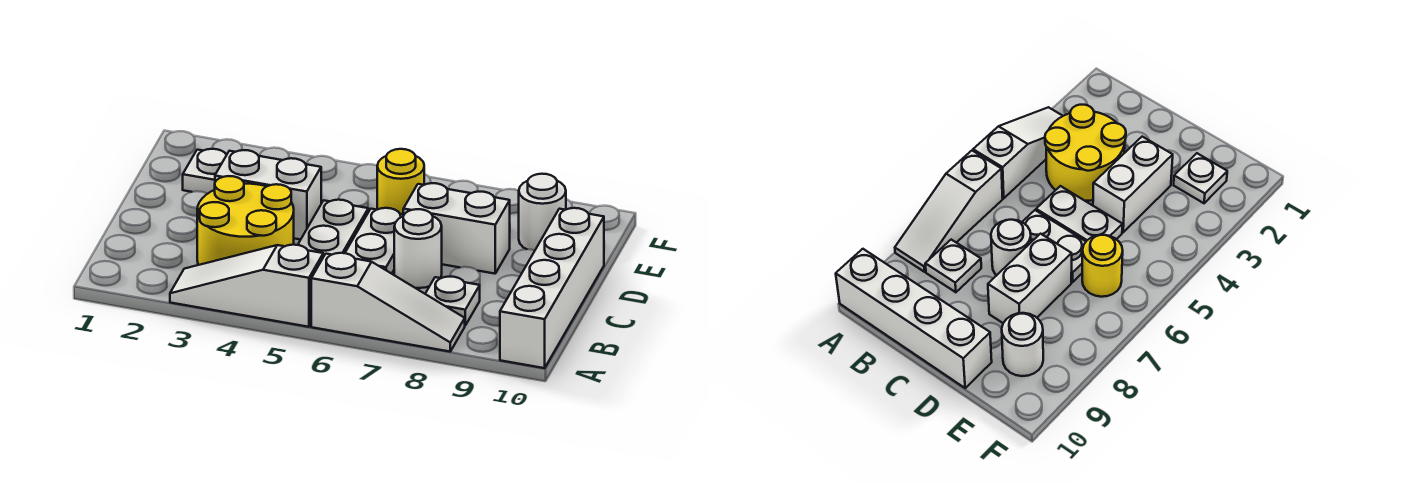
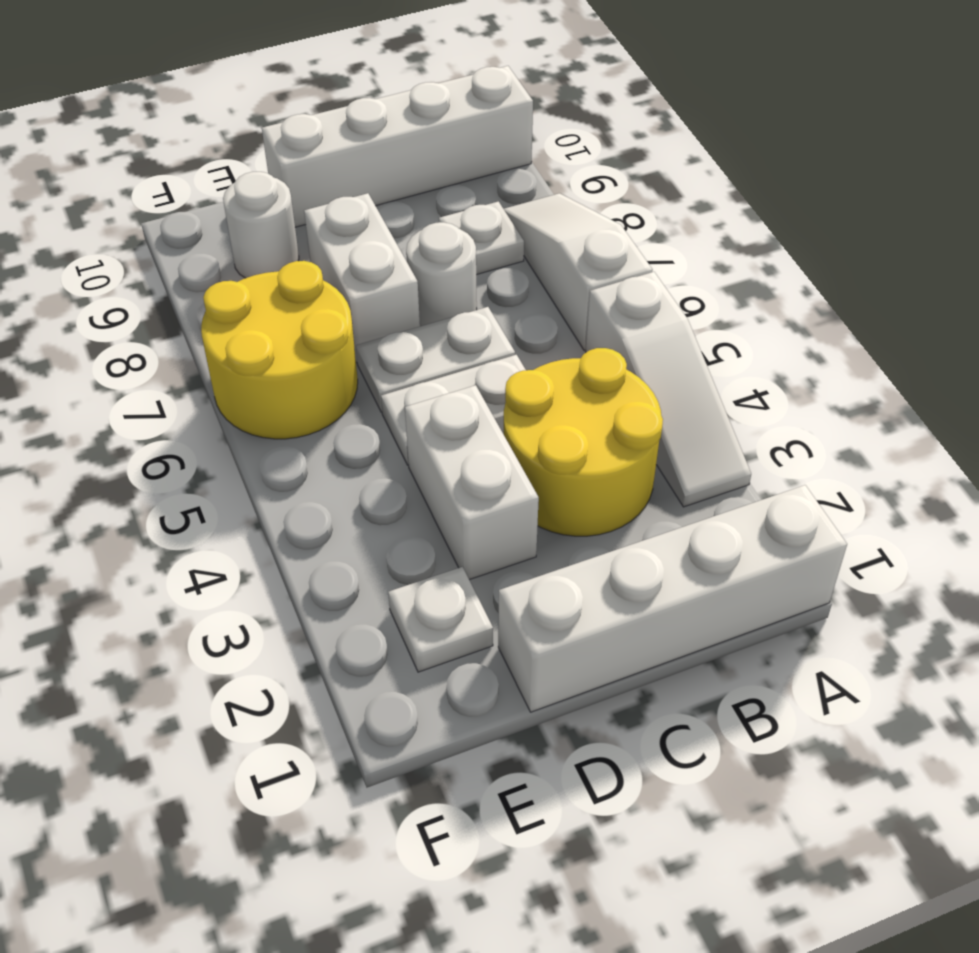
none -> white brick A1:D1 level 1
yellow round brick E6 level 1 -> yellow round brick E6:F7 level 1

